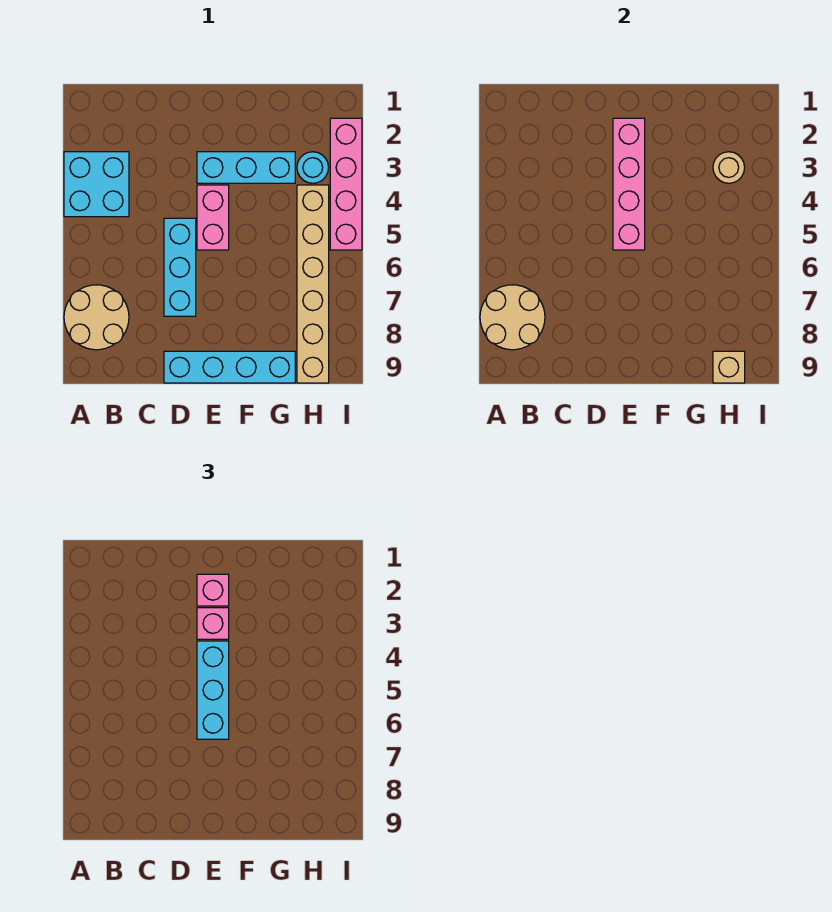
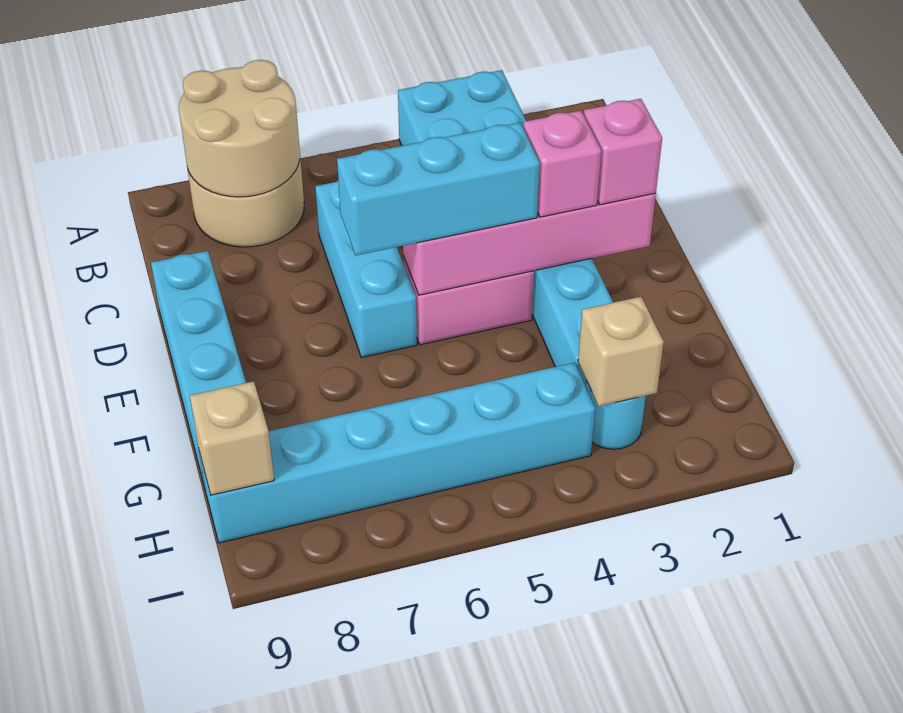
cyan brick D5:D7 level 1 -> cyan brick C6:E6 level 1
tan round brick H3 level 2 -> tan brick H3 level 2
tan brick H4:H9 level 1 -> cyan brick H4:H9 level 1
pink brick I2:I5 level 1 -> none

